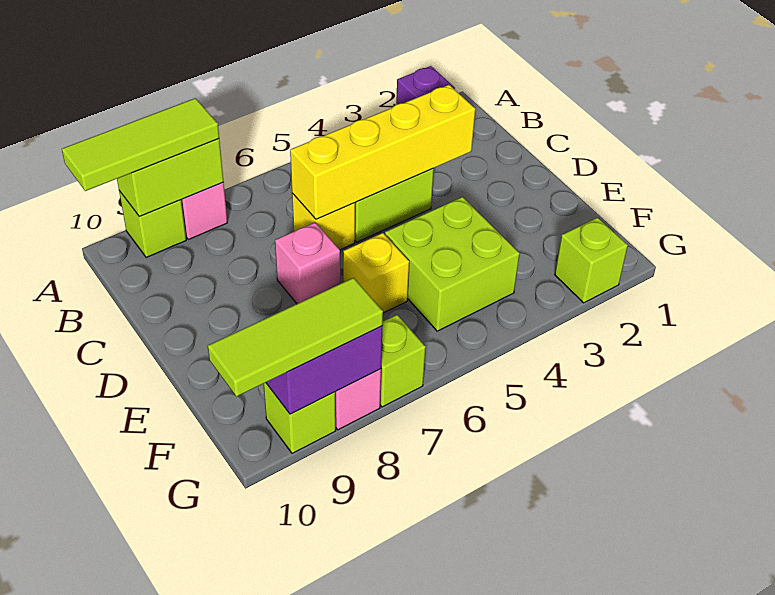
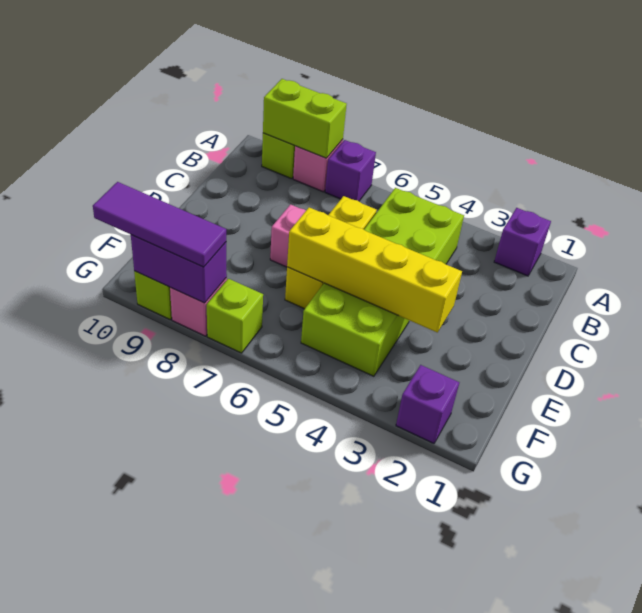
none -> purple brick A7 level 1
lime tile A8:A10 level 3 -> none
yellow brick C3:C6 level 2 -> yellow brick E3:E6 level 2
lime brick G2 level 1 -> purple brick G2 level 1
lime tile G8:G10 level 3 -> purple tile G8:G10 level 3

